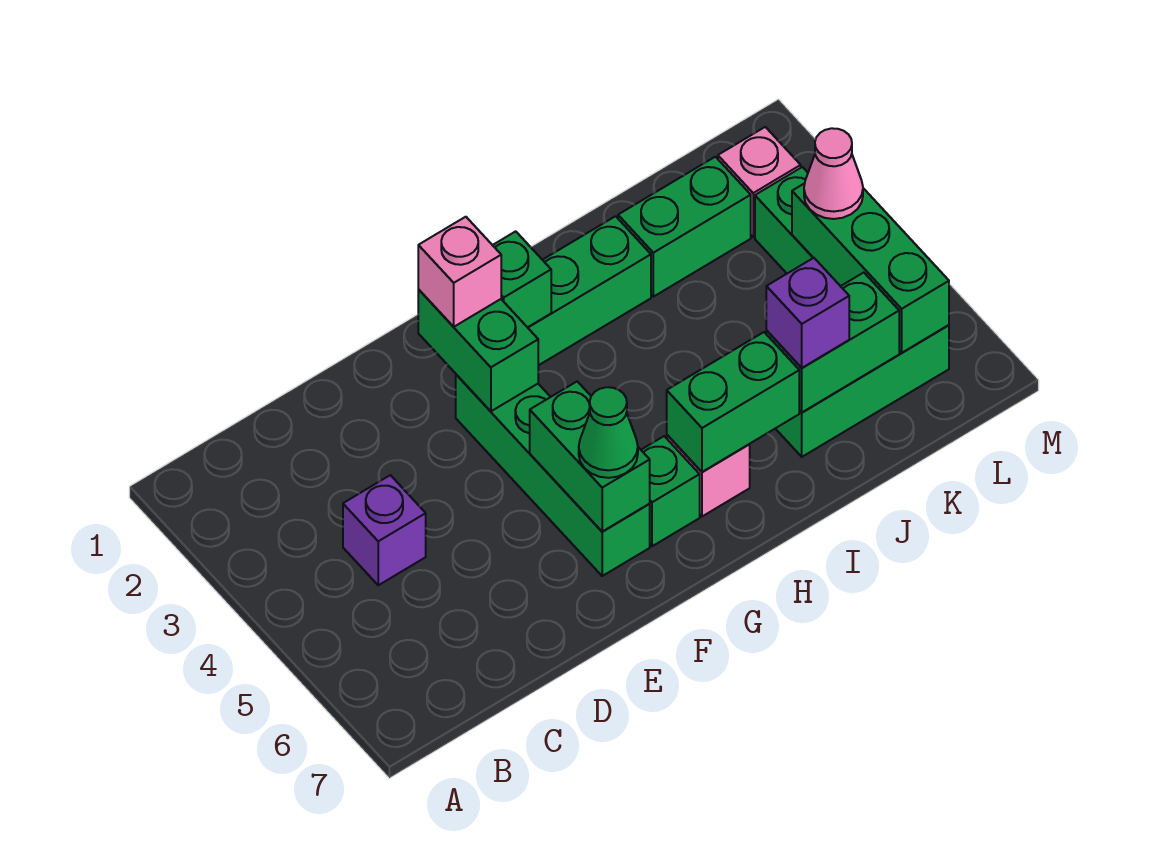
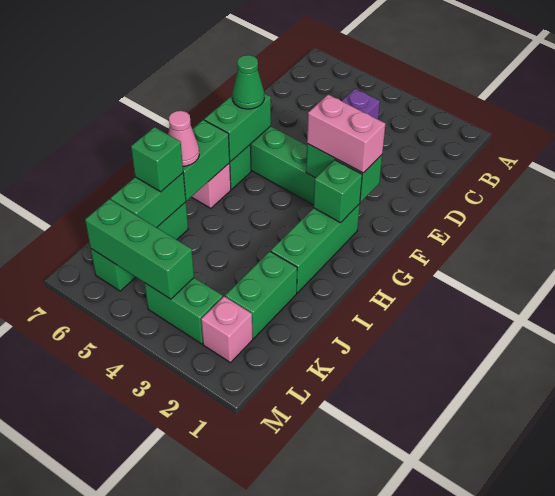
pink brick F2 level 3 -> pink brick F2:F3 level 3
green brick F5:F6 level 2 -> green brick F6:G6 level 2
purple brick J6 level 3 -> green brick J6 level 3
pink cone L4 level 3 -> pink cone I6 level 3

